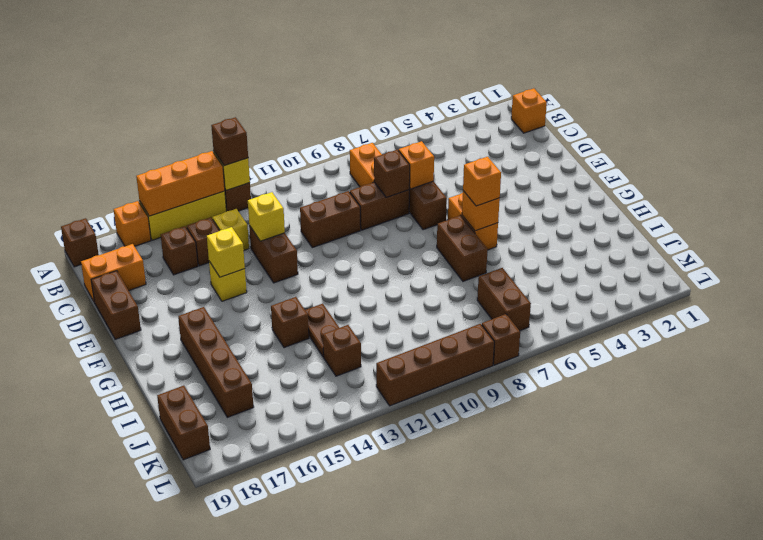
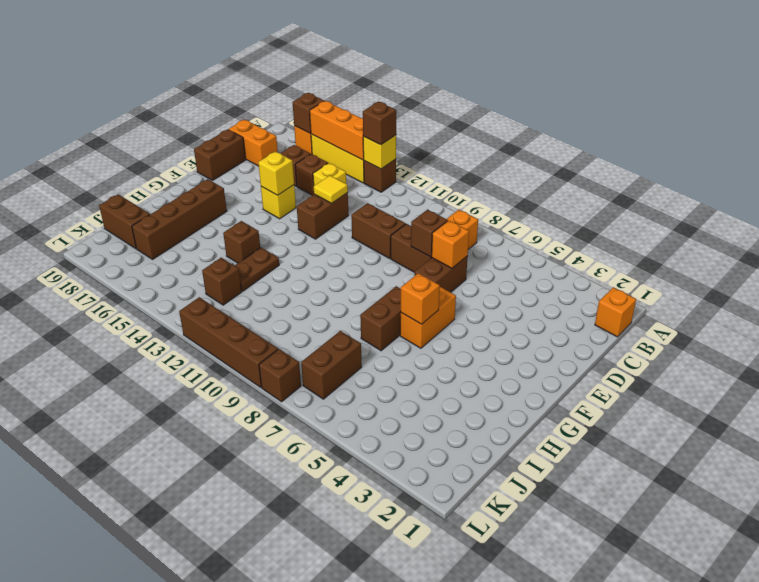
brown brick A19 level 1 -> brown brick A17 level 2
yellow brick D13 level 2 -> yellow tile D13 level 2
orange brick G6 level 3 -> none
brown brick J19:K19 level 1 -> brown brick J18:J19 level 1

